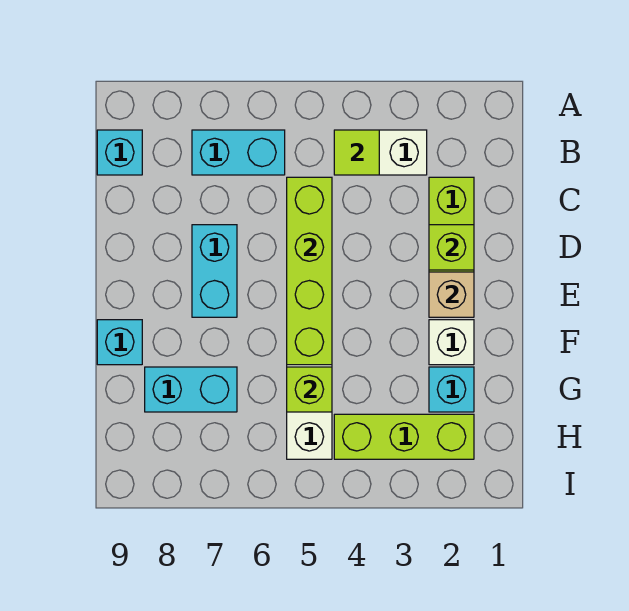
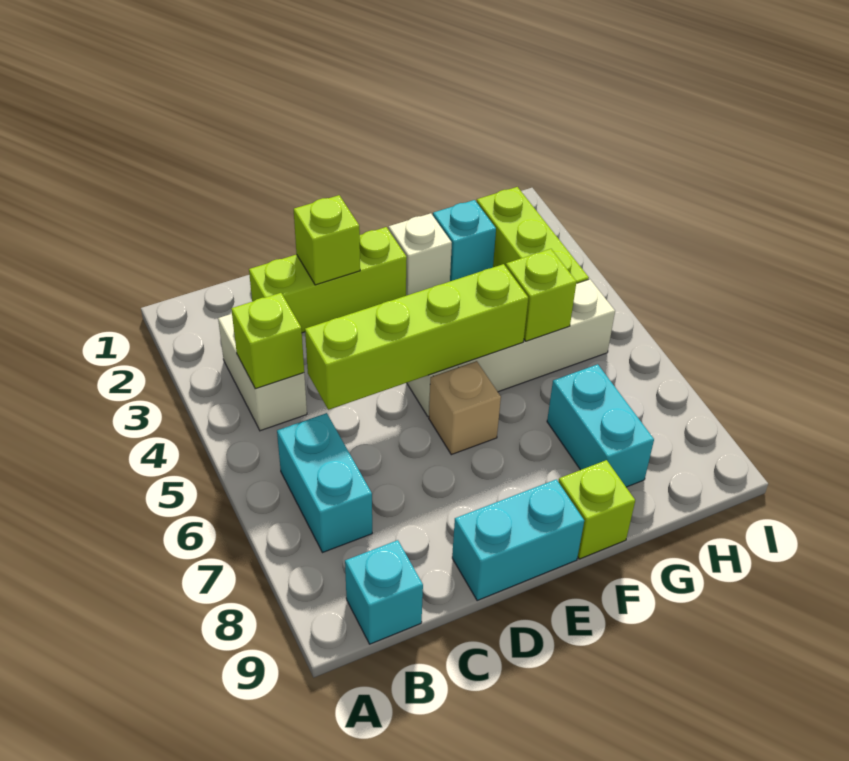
lime tile B4 level 2 -> lime brick B4 level 2
cyan brick D7:E7 level 1 -> cyan brick D9:E9 level 1
tan brick E2 level 2 -> tan brick E6 level 1
cyan brick F9 level 1 -> lime brick F9 level 1

